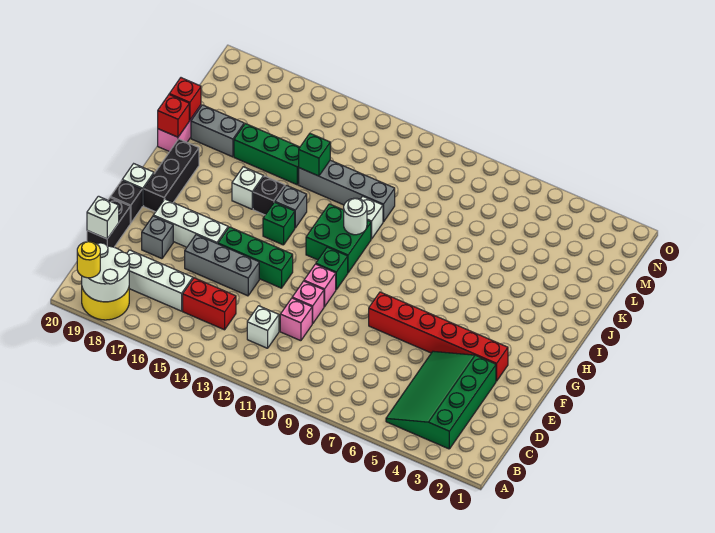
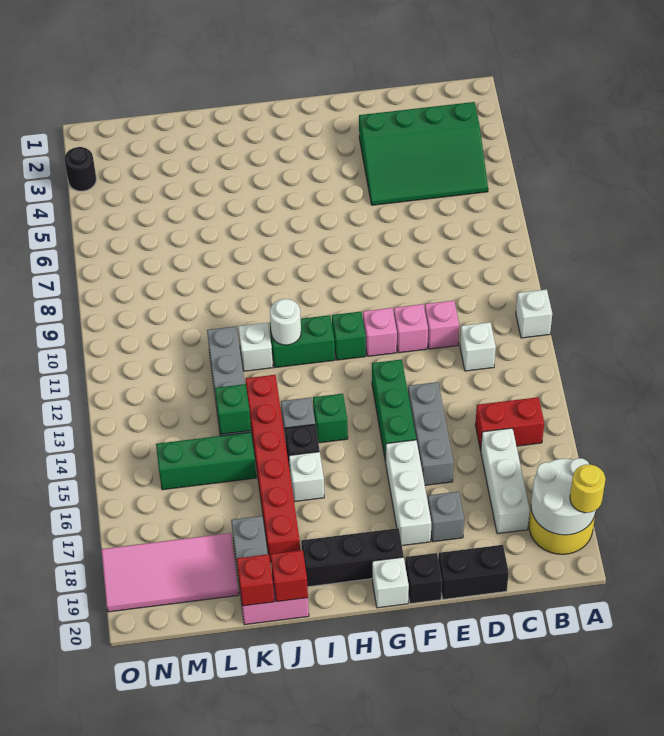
red brick C14:C15 level 1 -> red brick B15:C15 level 1
white brick D20 level 2 -> white brick A11 level 1
red brick F3:F8 level 1 -> red brick J13:J18 level 1
green brick H11:I12 level 1 -> green brick H11:I11 level 1
green brick K15:K17 level 1 -> green brick K15:M15 level 1
none -> pink tile L18:O19 level 1
none -> black round brick O3 level 1

